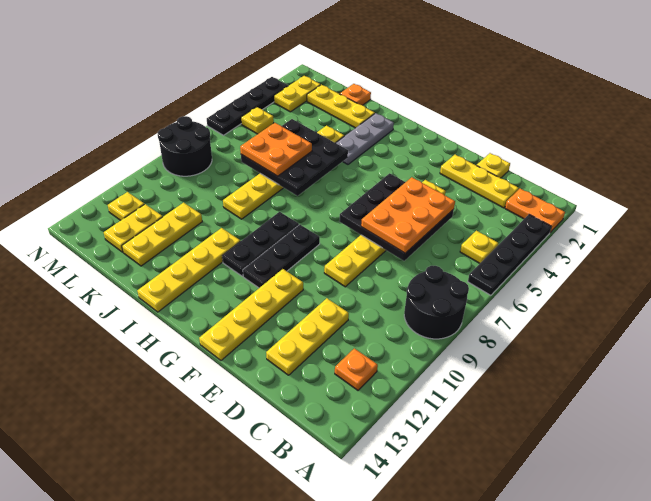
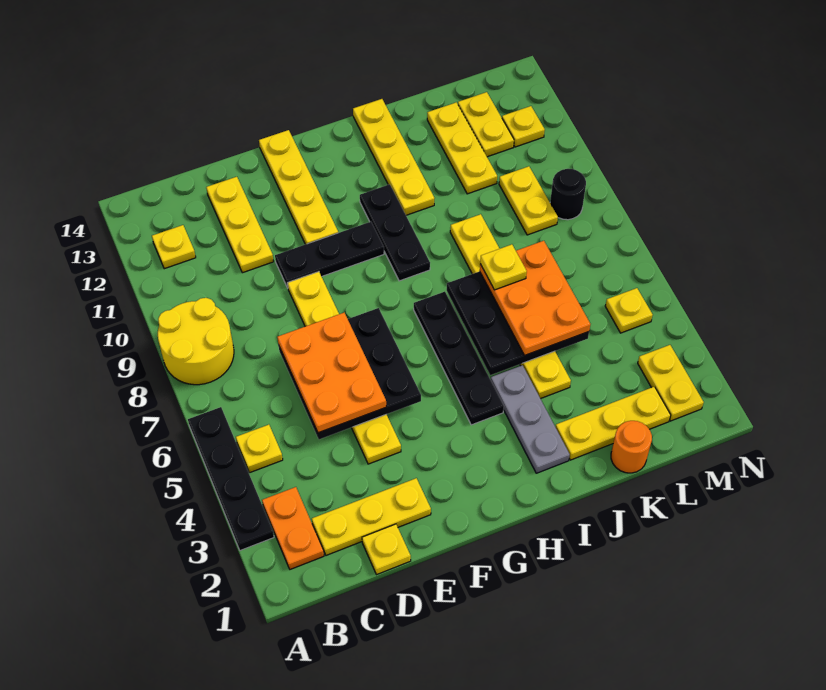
orange plate A2:B2 level 1 -> orange plate B2:B3 level 1
black round brick A8:B9 level 1 -> yellow round brick A8:B9 level 1
orange plate B12 level 1 -> yellow plate B12 level 1
black plate G9:G11 level 1 -> black plate E10:G10 level 1
orange plate J6:K7 level 3 -> orange plate J5:K7 level 3
none -> yellow plate J7 level 4
orange plate K1 level 1 -> orange round brick K1 level 1
none -> yellow plate L9:L10 level 1
black round brick M8:N9 level 1 -> black round brick M9 level 1
black plate N3:N6 level 1 -> black plate H4:H7 level 1

